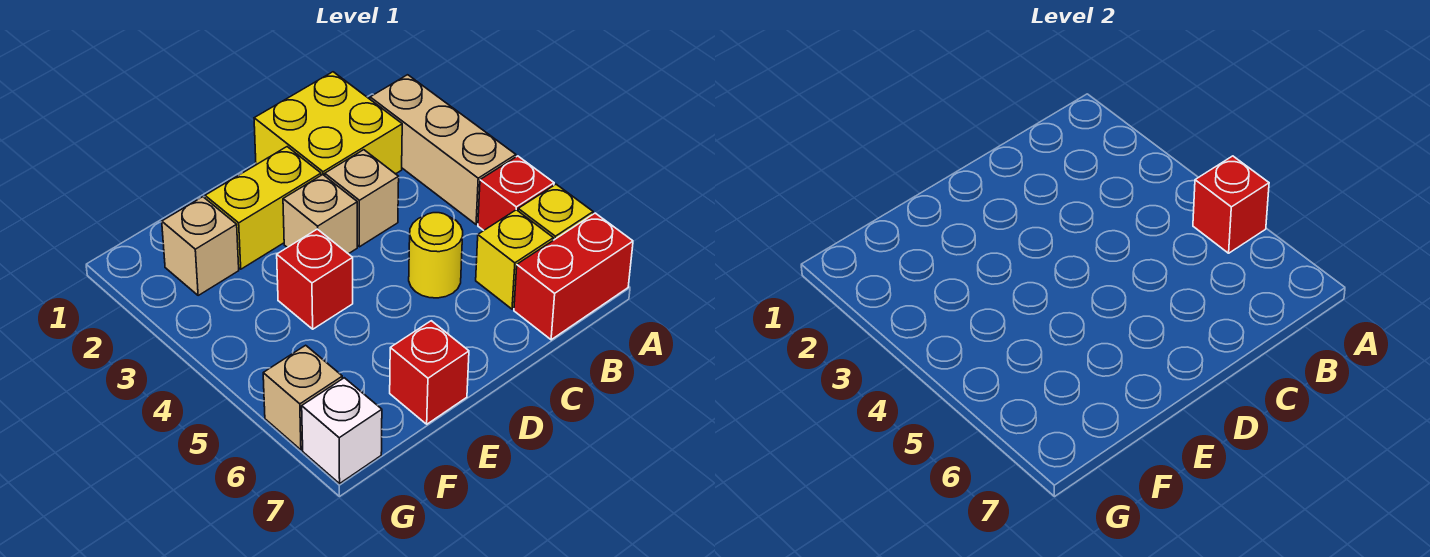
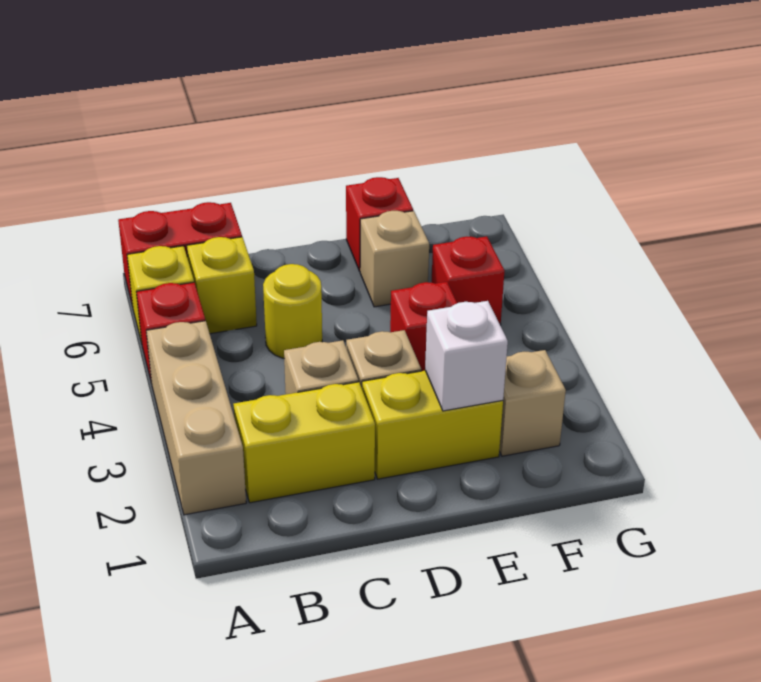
red brick A5 level 2 -> red brick F5 level 1
yellow brick B1:C2 level 1 -> yellow brick B2:C2 level 1
tan brick G6 level 1 -> tan brick E6 level 1
white brick G7 level 1 -> white brick E2 level 2

